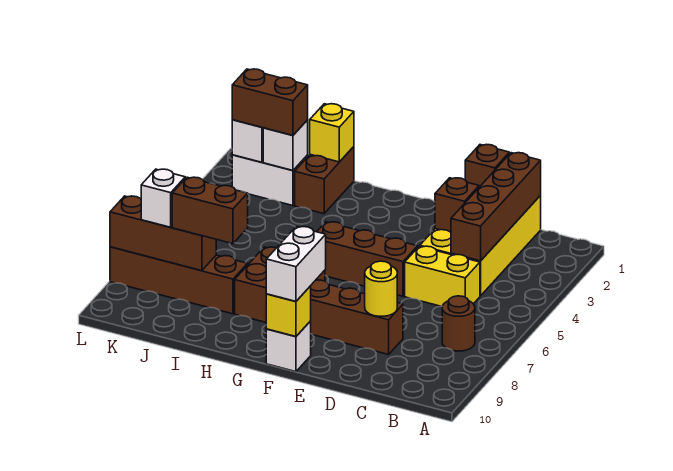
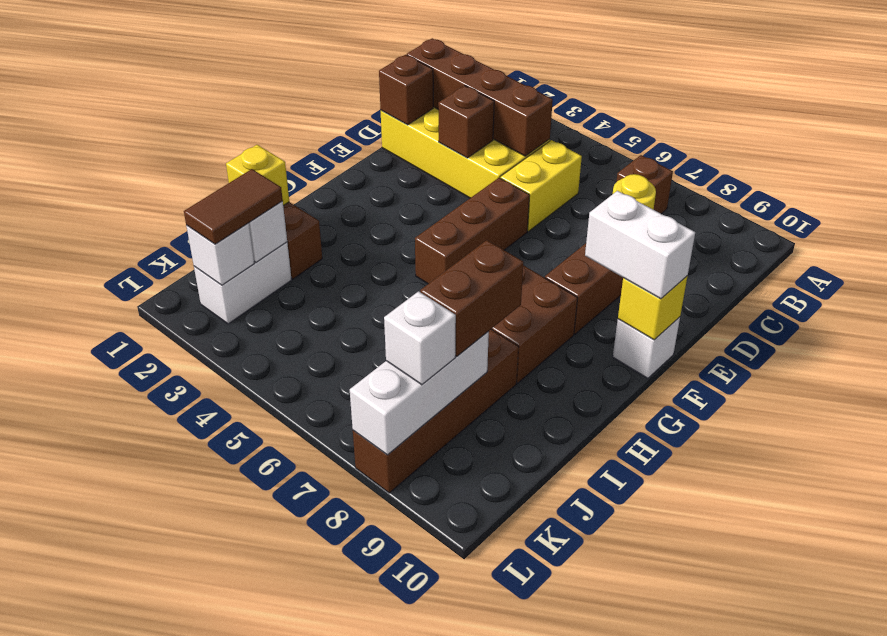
brown round brick B7 level 1 -> brown brick B7 level 1
brown brick J2:K2 level 3 -> brown tile J2:K2 level 3
brown brick J8:L8 level 2 -> white brick J8:L8 level 2

